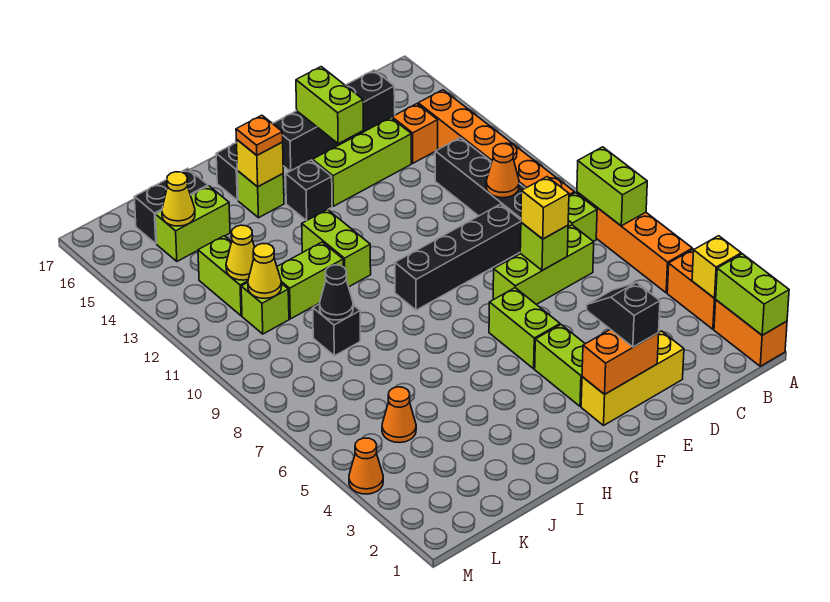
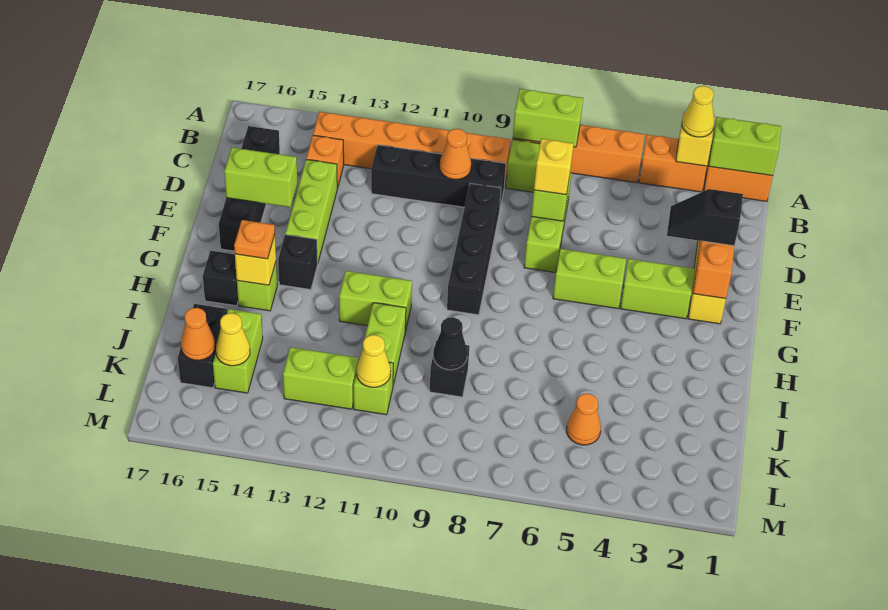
yellow cone K12 level 2 -> yellow cone A3 level 3
orange cone M4 level 1 -> orange cone K16 level 2

